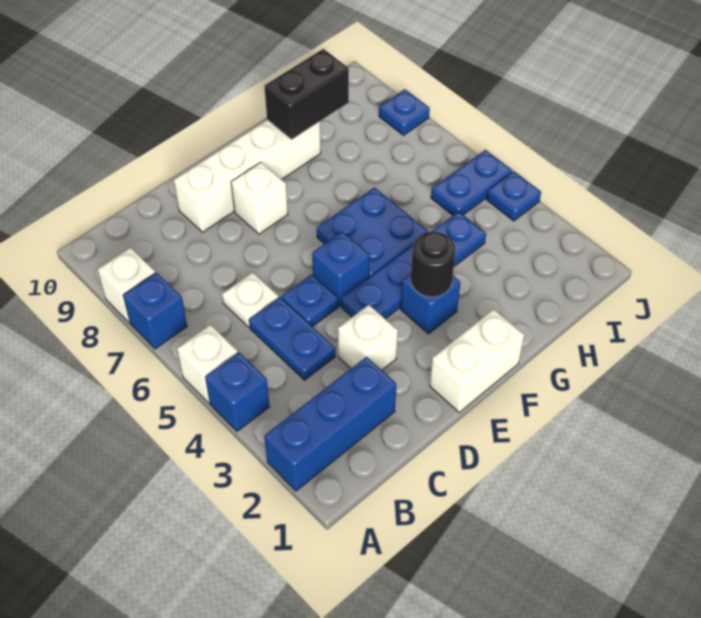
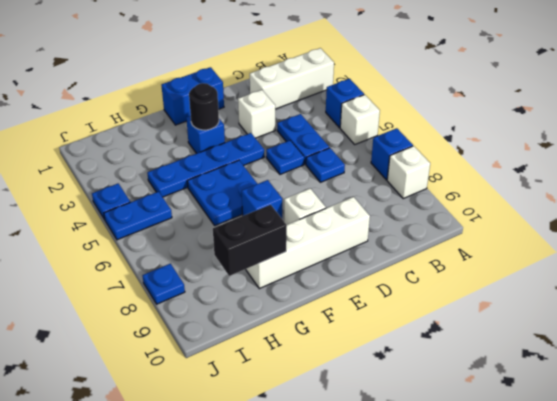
blue brick A2:C2 level 1 -> white brick A2:C2 level 1
white plate C6 level 1 -> blue plate C6 level 1
white brick E1:F1 level 1 -> blue brick E1:F1 level 1
blue brick E5 level 1 -> blue brick F7 level 1

